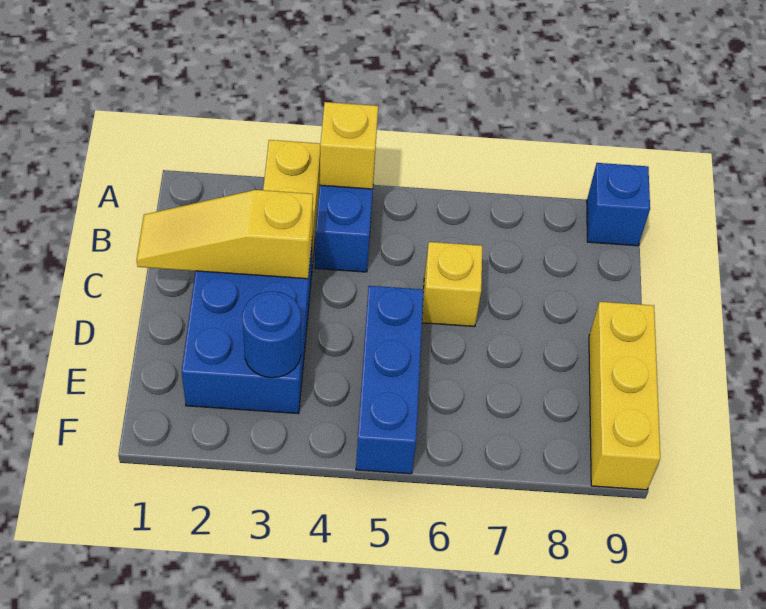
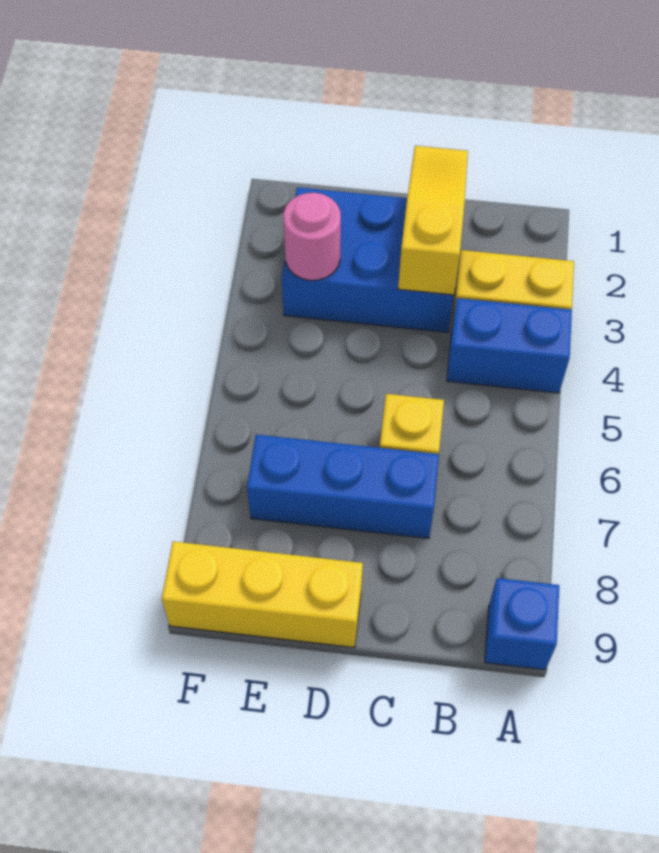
yellow brick A4 level 2 -> none
blue brick D5:F5 level 1 -> blue brick C7:E7 level 1
blue round brick E3 level 2 -> pink round brick E3 level 2

